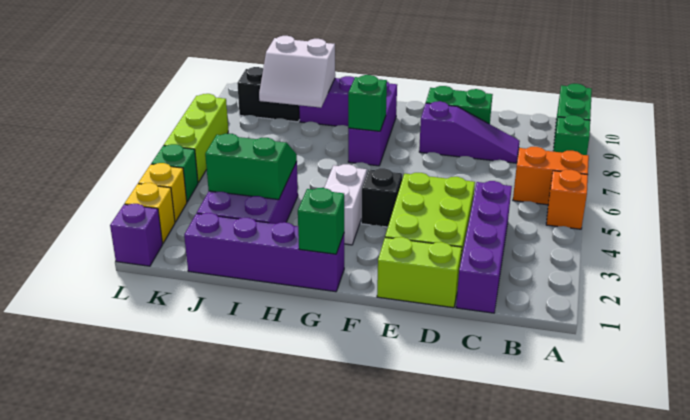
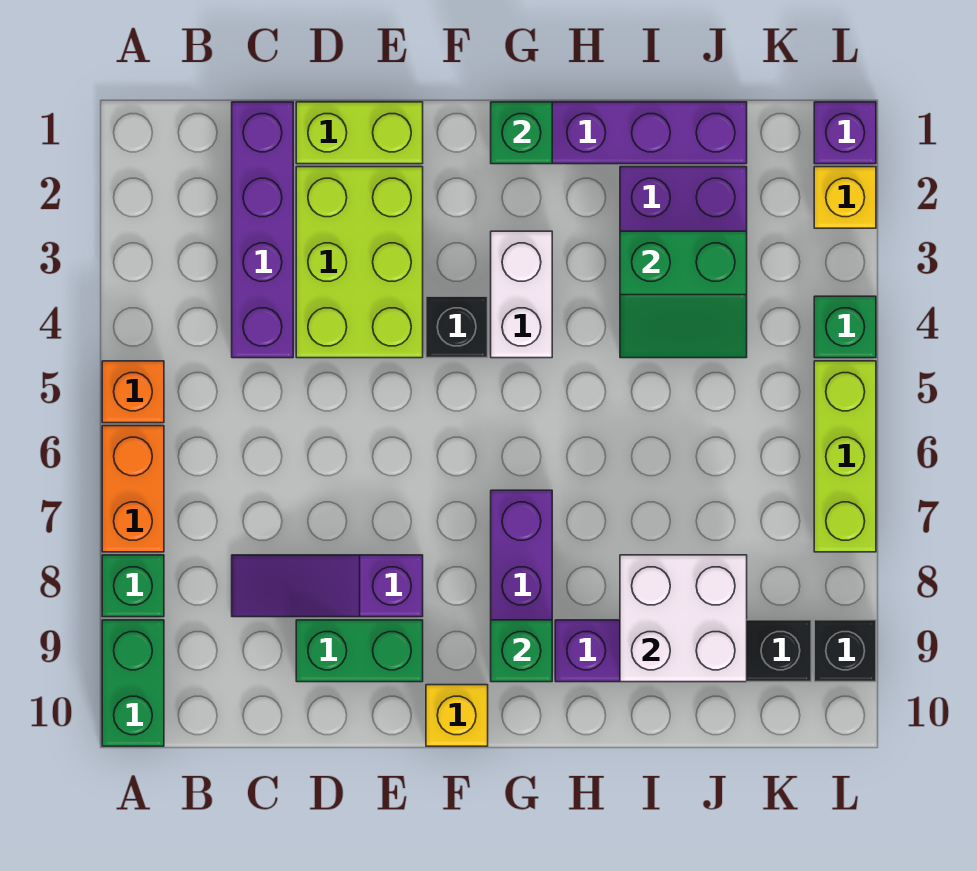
orange brick A6:B6 level 1 -> orange brick A6:A7 level 1
green brick G7 level 2 -> green brick G9 level 2
white slope I8:J9 level 2 top 9 -> white brick I8:J9 level 2
yellow brick L3 level 1 -> yellow brick F10 level 1
none -> black brick L9 level 1

